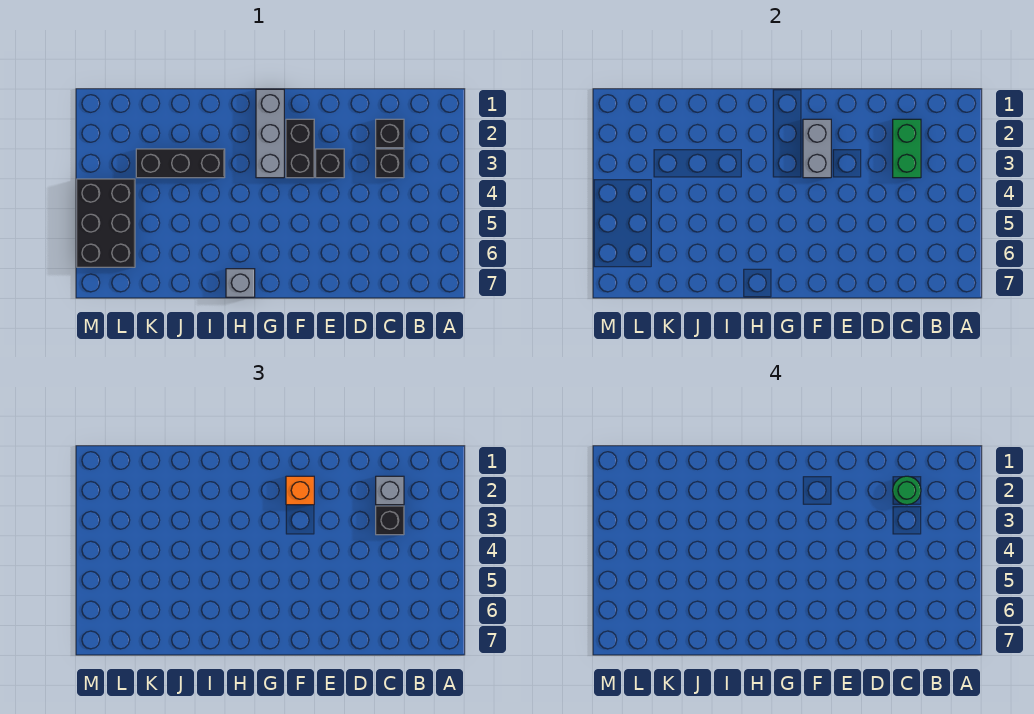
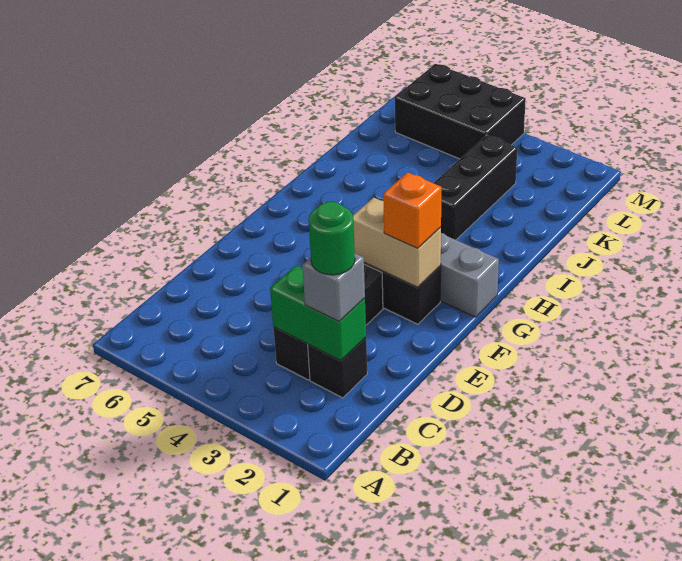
black brick C3 level 3 -> none
grey brick F2:F3 level 2 -> tan brick F2:F3 level 2
grey brick H7 level 1 -> none

